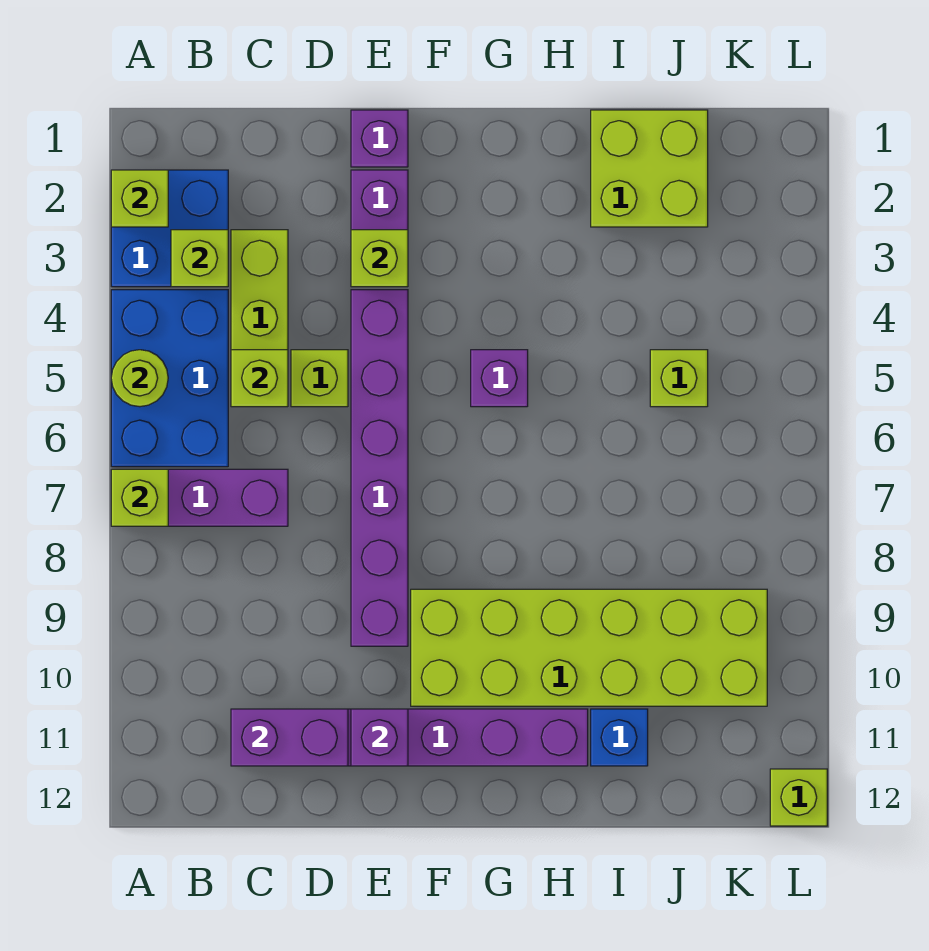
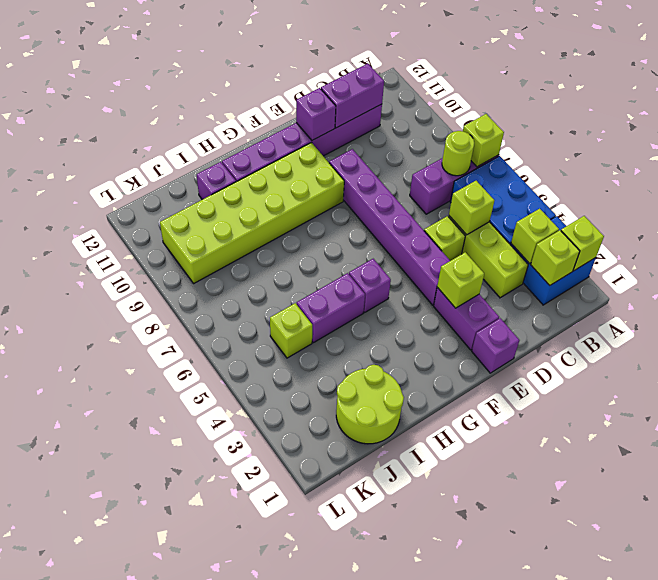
lime round brick A5 level 2 -> lime round brick B7 level 2
none -> purple brick H5:I5 level 1
lime brick I1:J2 level 1 -> lime round brick I1:J2 level 1
blue brick I11 level 1 -> purple brick I11 level 1
lime brick L12 level 1 -> lime brick B2 level 2

